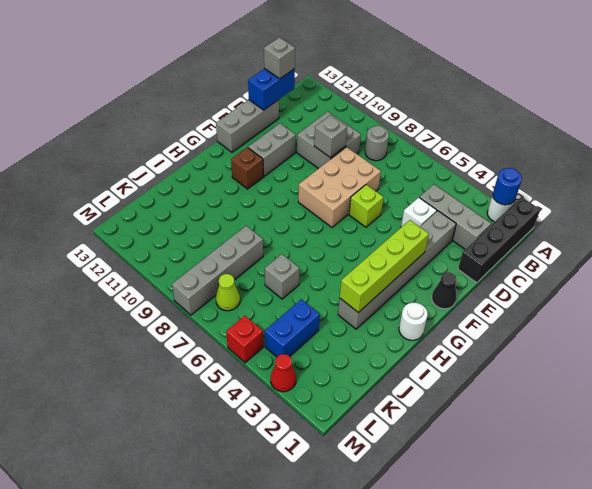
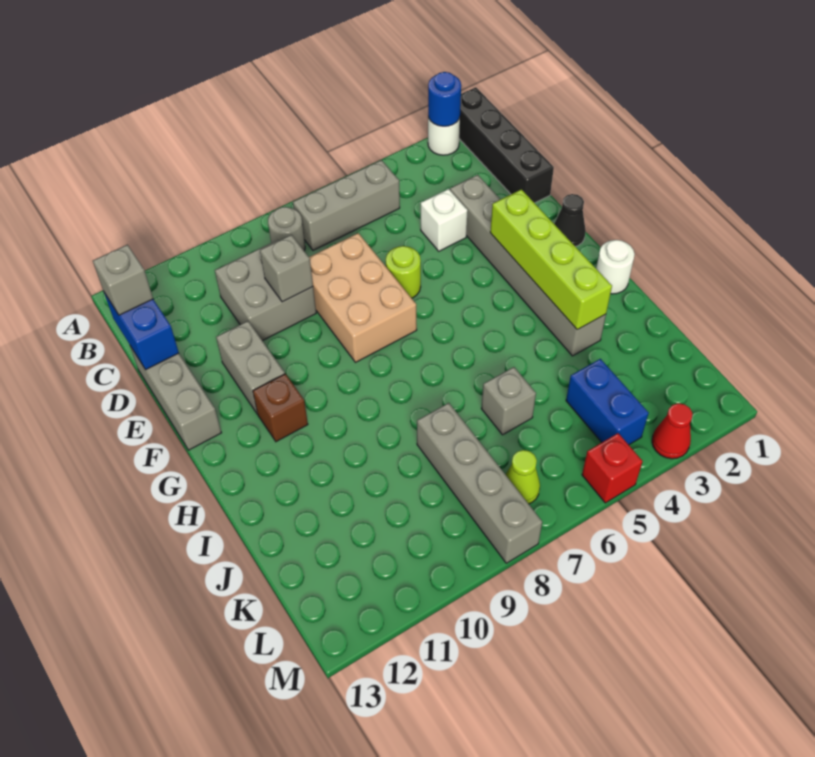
grey brick C2:C4 level 1 -> grey brick B5:B7 level 1
lime brick E6 level 1 -> lime round brick E6 level 1

